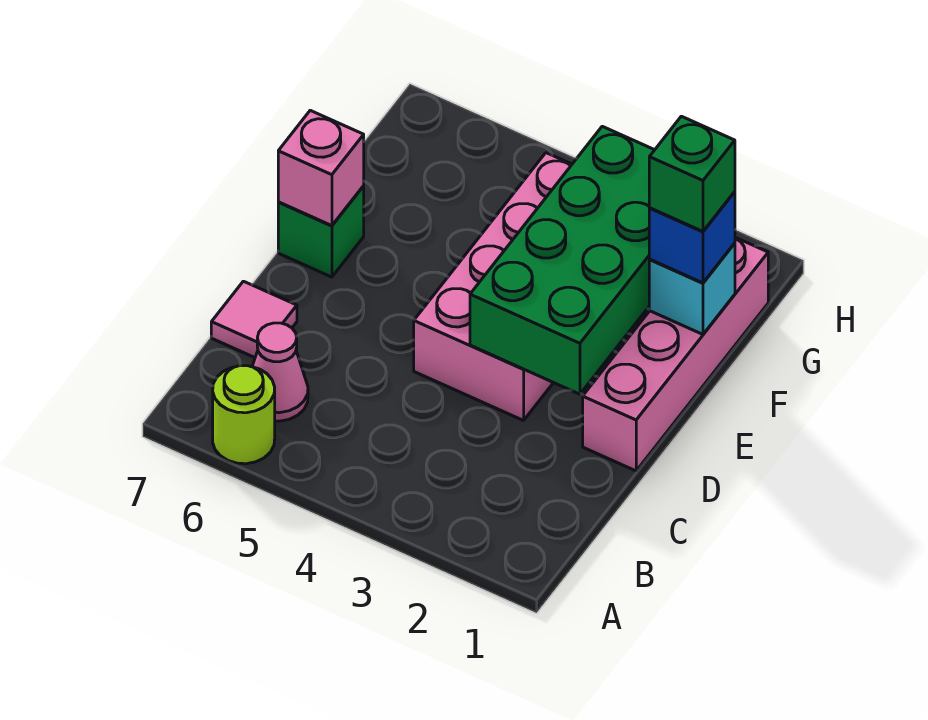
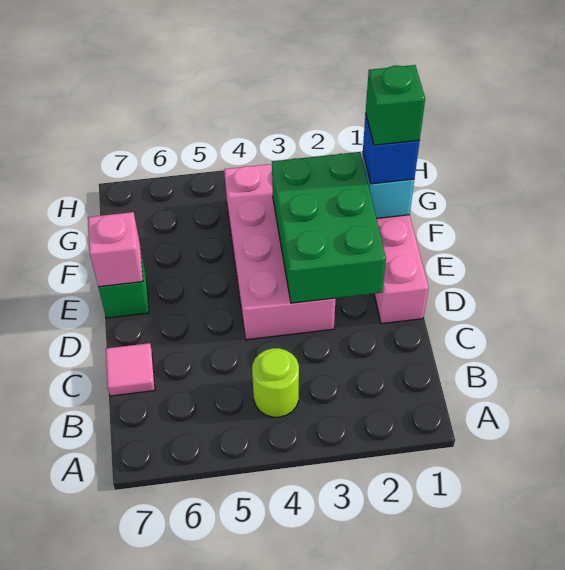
lime round brick A6 level 1 -> lime round brick B4 level 1
pink cone B6 level 1 -> none
green brick D2:G3 level 2 -> green brick D2:F3 level 2

